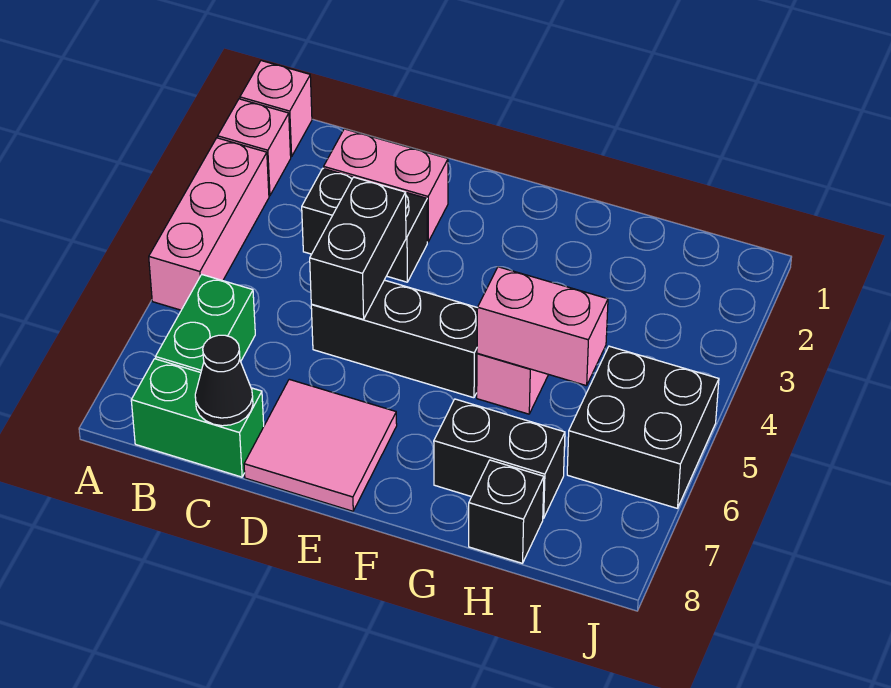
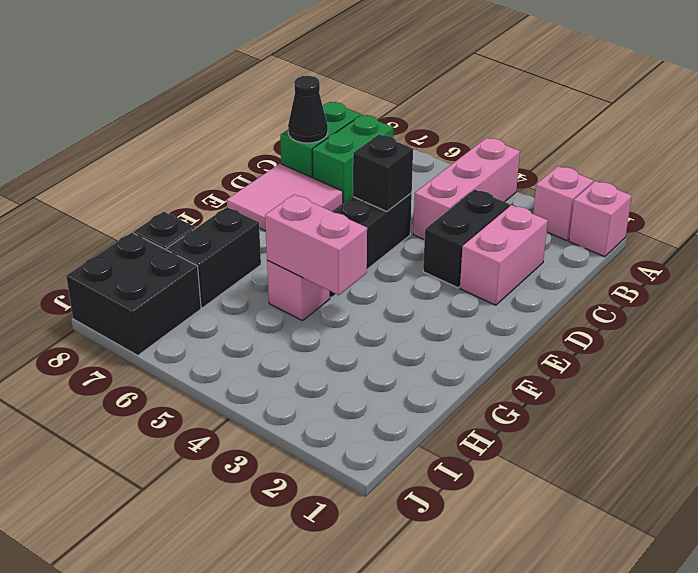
pink brick A3:A5 level 1 -> pink brick A4:C4 level 1
green brick B6:B7 level 1 -> green brick B7:C7 level 1
black brick D4:D5 level 2 -> black brick D5 level 2
pink brick G5:H5 level 2 -> pink brick G4:G5 level 2
black brick I5:J6 level 1 -> black brick I7:J8 level 1

